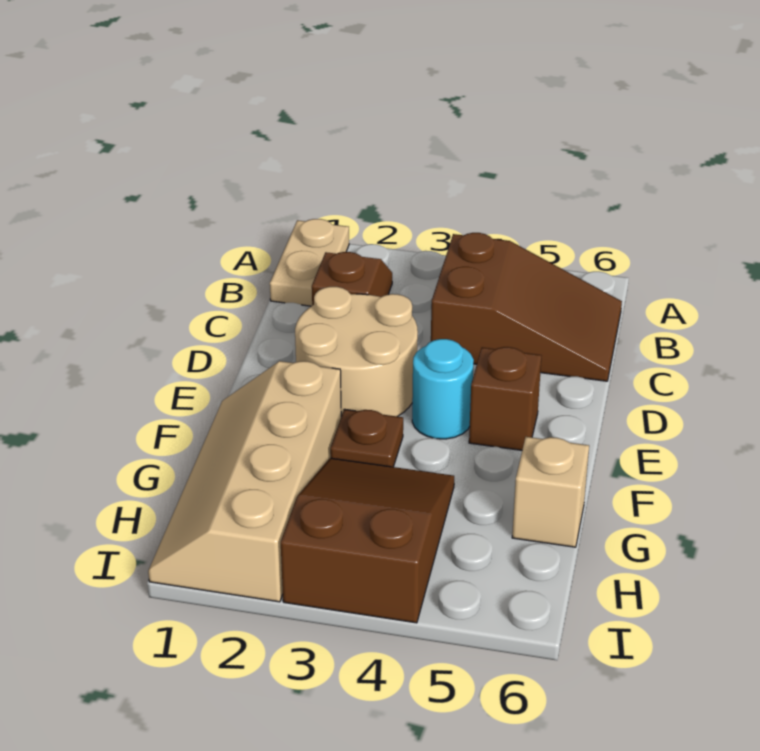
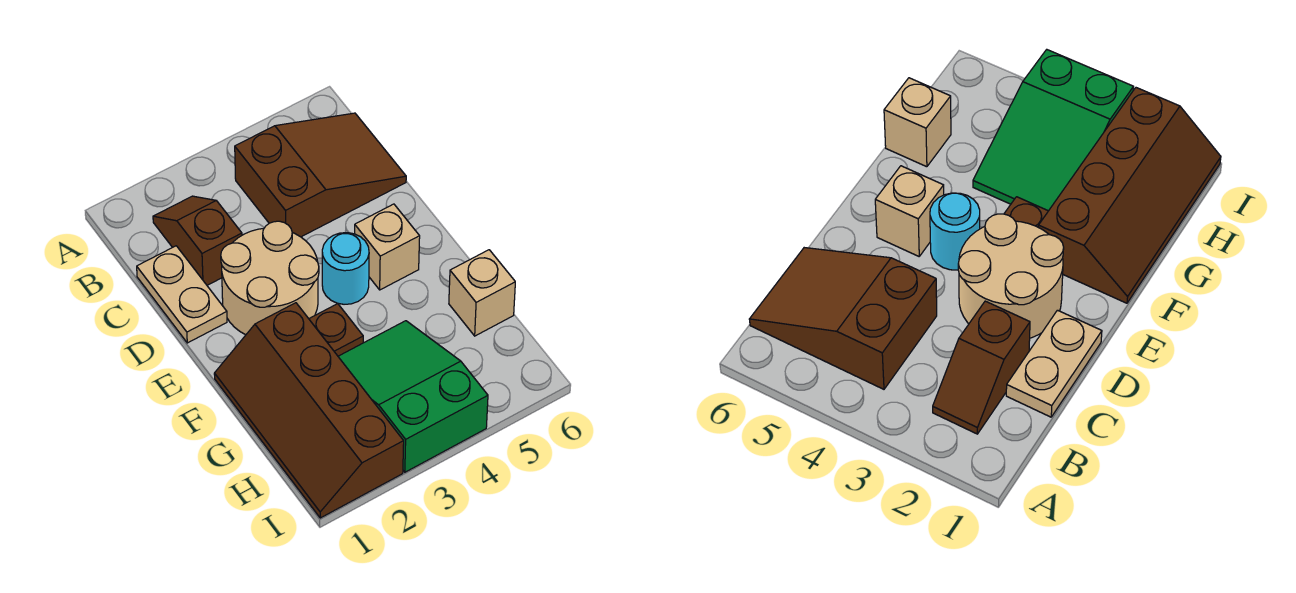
tan plate A1:B1 level 1 -> tan plate C1:D1 level 1
brown brick E5 level 1 -> tan brick E5 level 1
tan slope F1:I2 level 1 top 2 -> brown slope F1:I2 level 1 top 2
brown slope G3:I4 level 1 top I -> green slope G3:I4 level 1 top I

